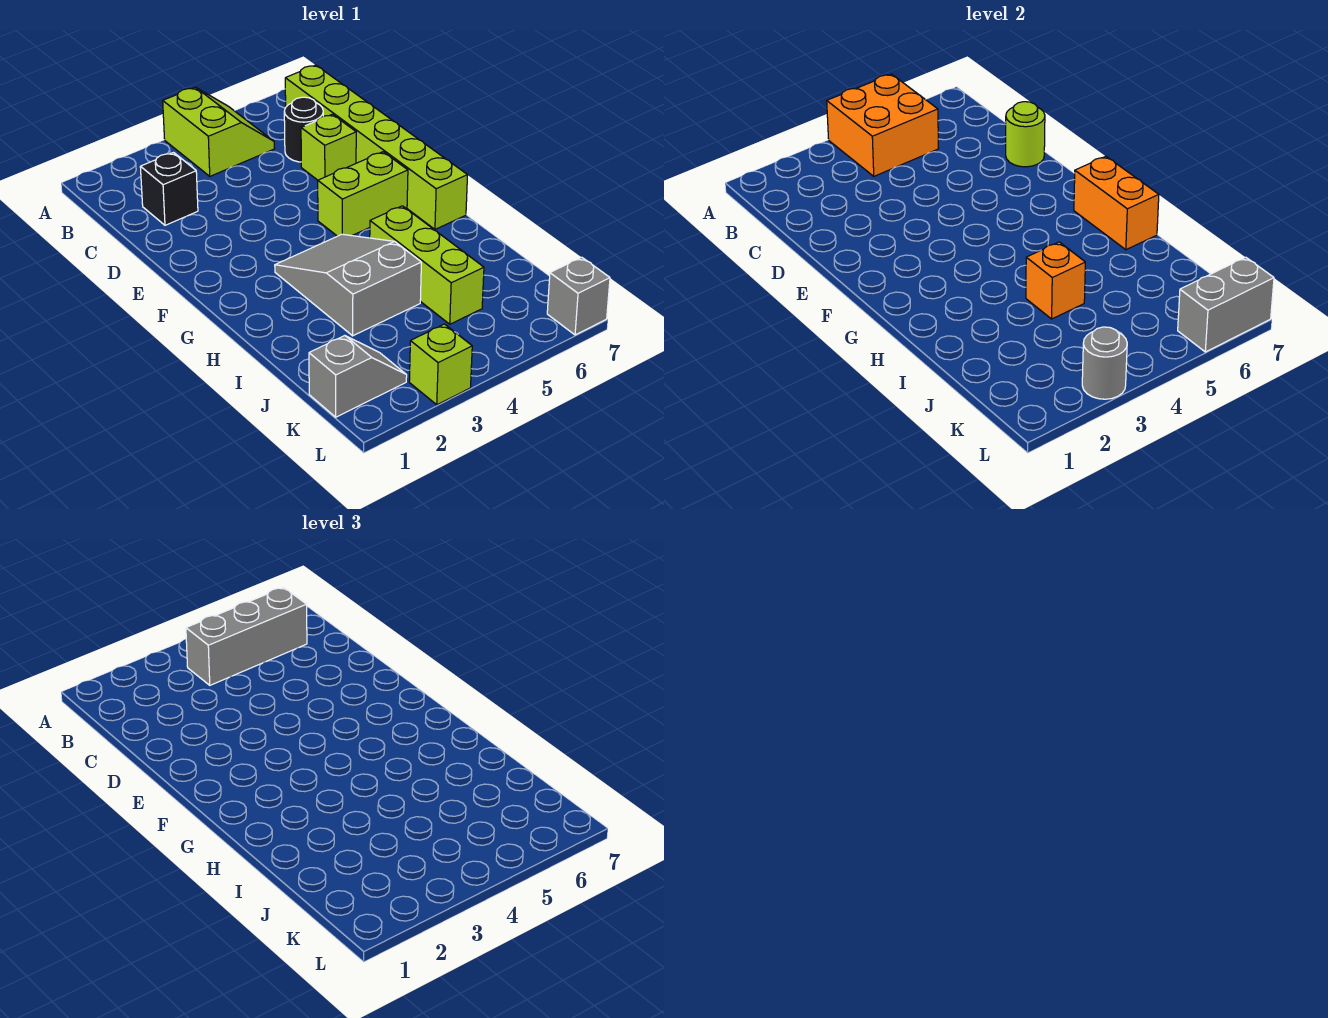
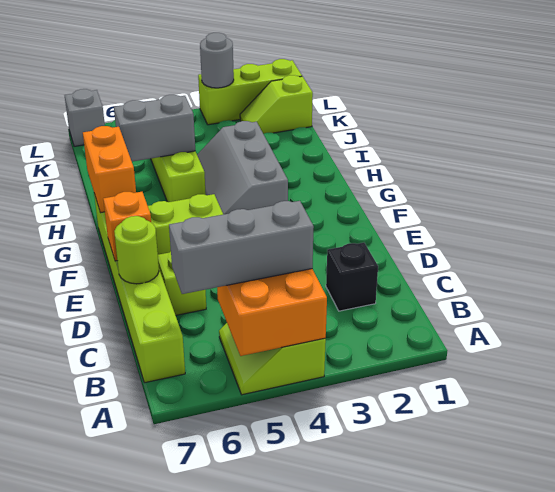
black round brick C6 level 1 -> none
grey slope G3:I4 level 1 top I -> grey slope G3:I4 level 1 top 3
orange brick I4 level 2 -> orange brick E7 level 2
grey slope K1:K2 level 1 top 1 -> lime slope K1:K2 level 1 top 1
lime brick L3 level 1 -> lime brick L1:L3 level 1
grey brick L6:L7 level 2 -> grey brick I5:I6 level 2

